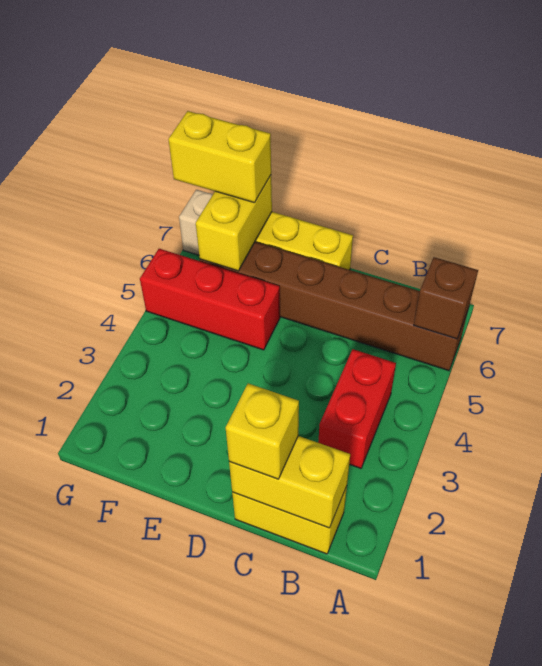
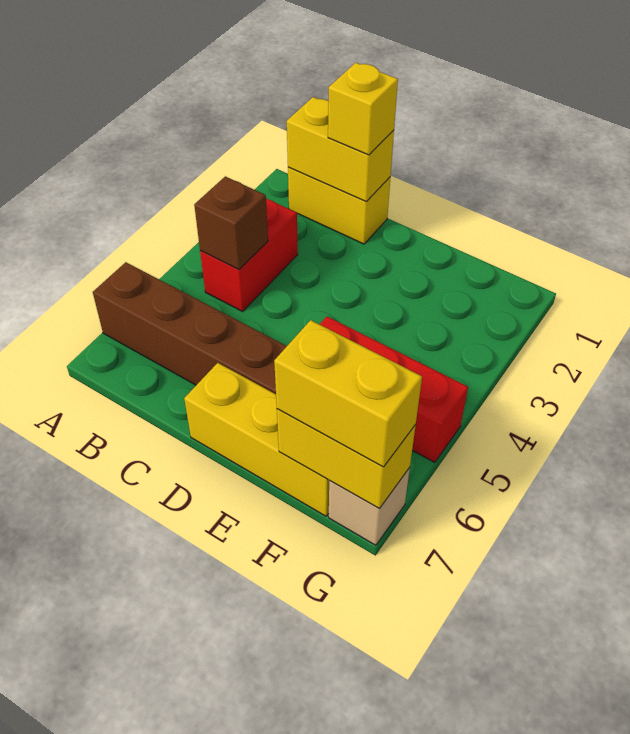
brown brick A6 level 2 -> brown brick B4 level 2
yellow brick F6:F7 level 2 -> yellow brick F7:G7 level 2

